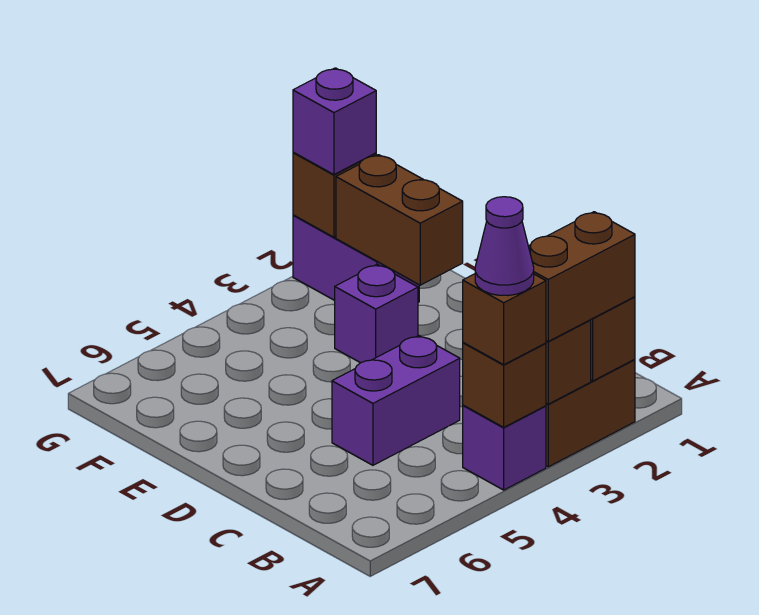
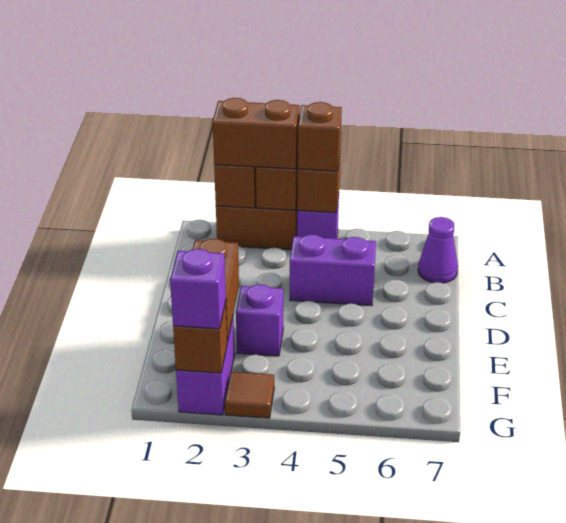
purple cone A4 level 4 -> purple cone B7 level 1
none -> brown tile G3 level 1

